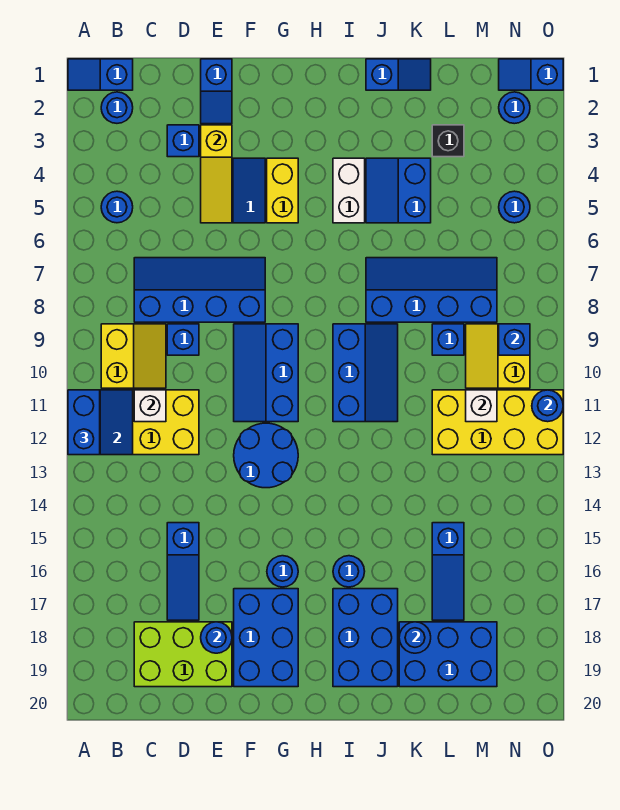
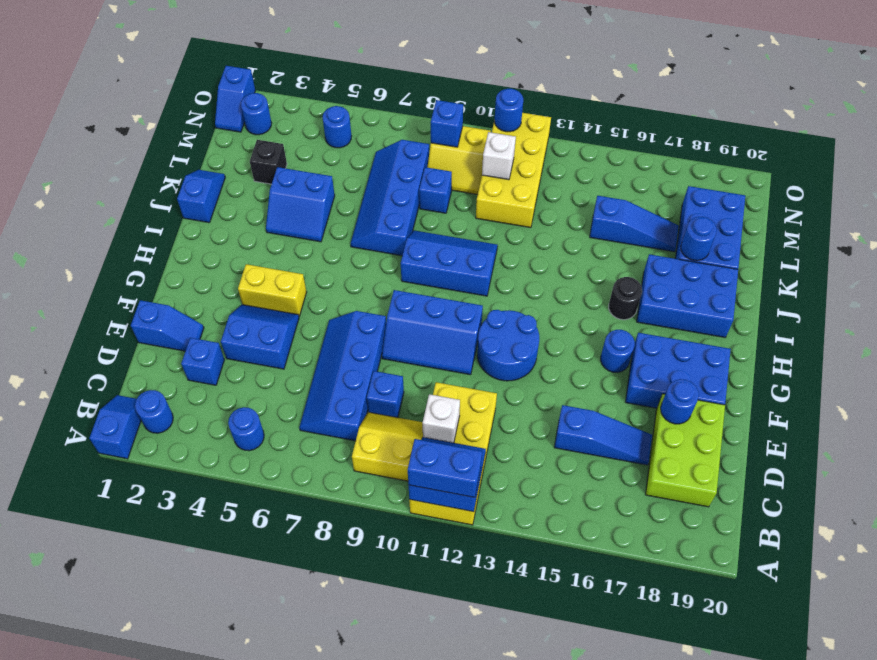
blue slope A1:B1 level 1 top B -> blue slope A1:B1 level 1 top A
yellow slope E3:E5 level 2 top 3 -> none
white brick I4:I5 level 1 -> none
blue round brick I16 level 1 -> black round brick I16 level 1

